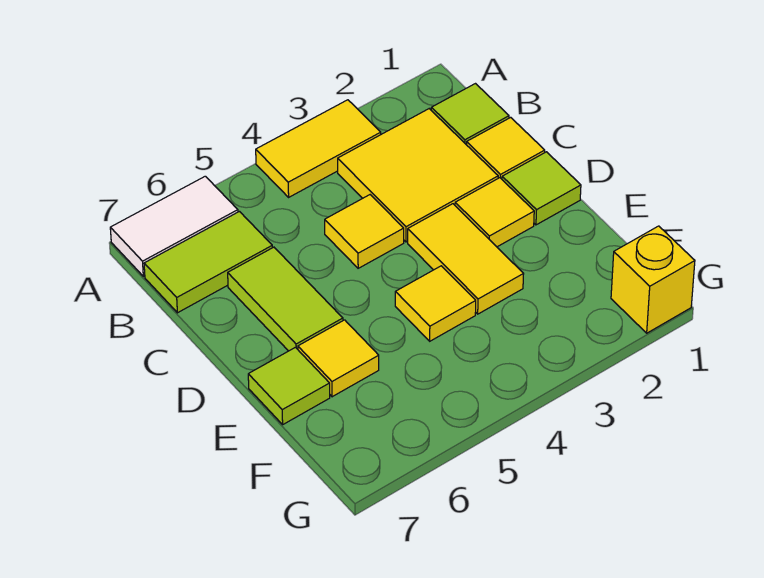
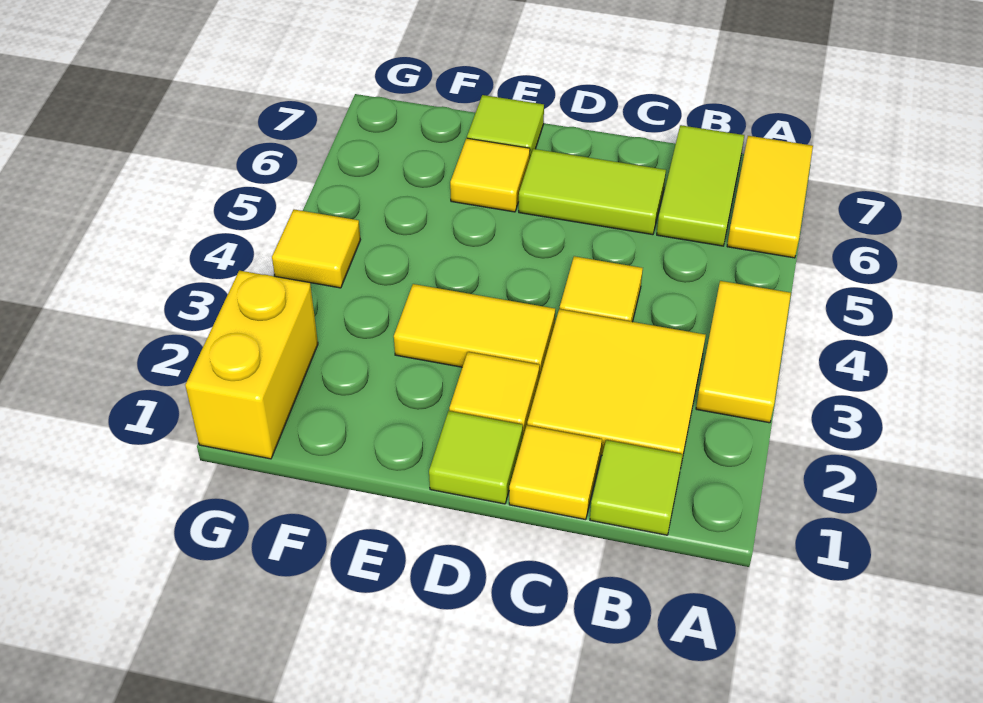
white tile A6:A7 level 1 -> yellow tile A6:A7 level 1
yellow tile E4 level 1 -> yellow tile G4 level 1
yellow brick G1 level 1 -> yellow brick G1:G2 level 1

